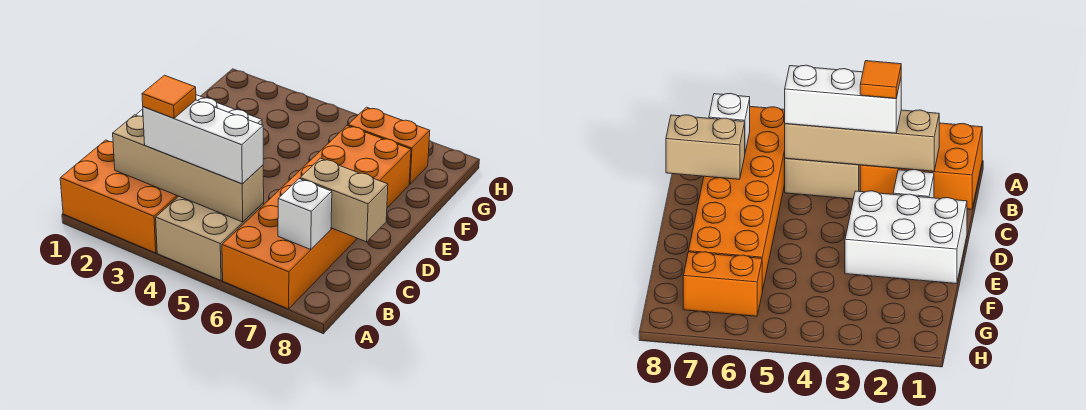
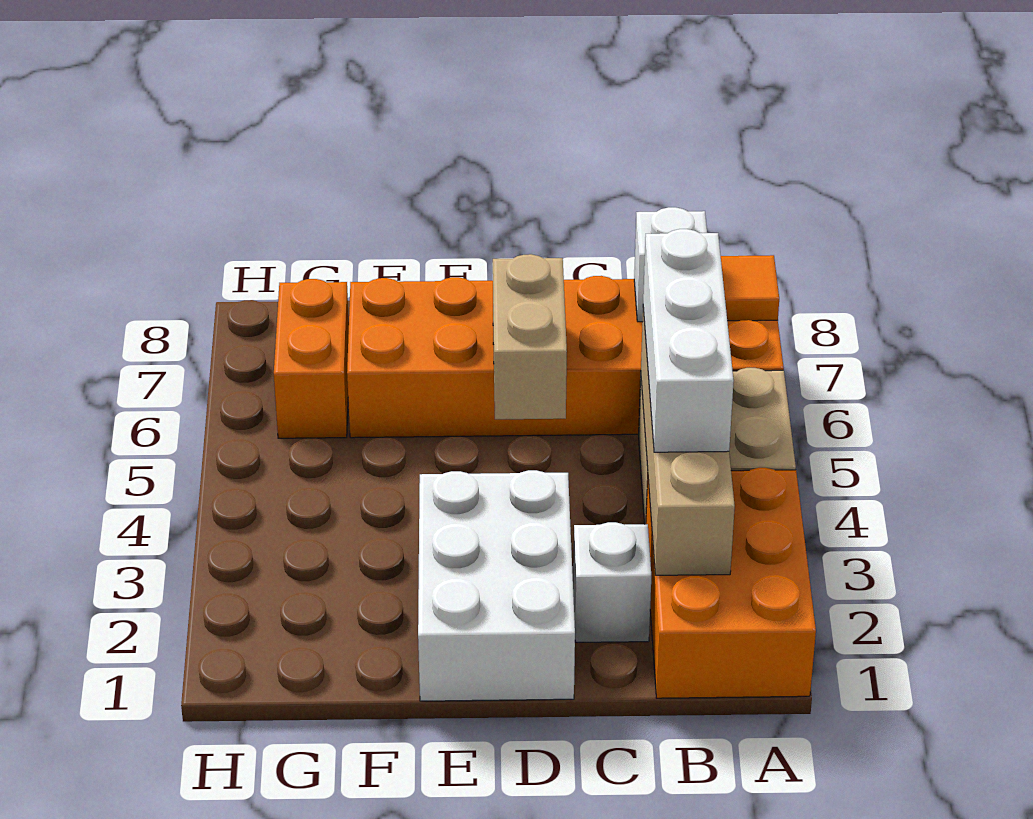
orange tile B3 level 4 -> orange tile A7 level 2
tan brick C7:C8 level 2 -> tan brick D5:D6 level 2

